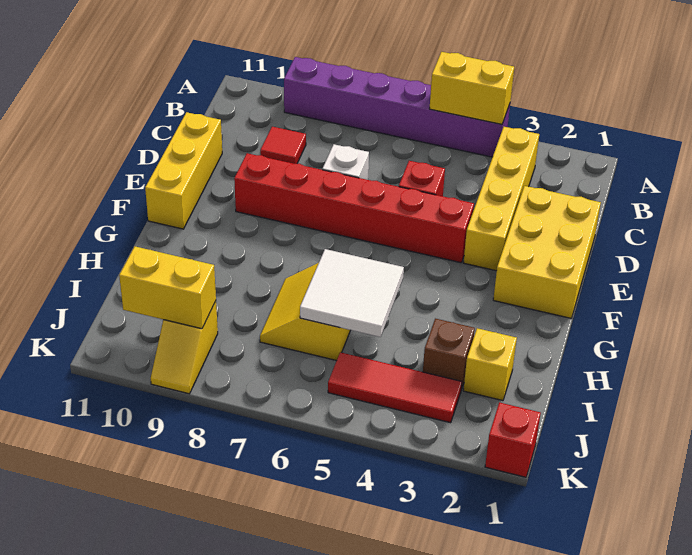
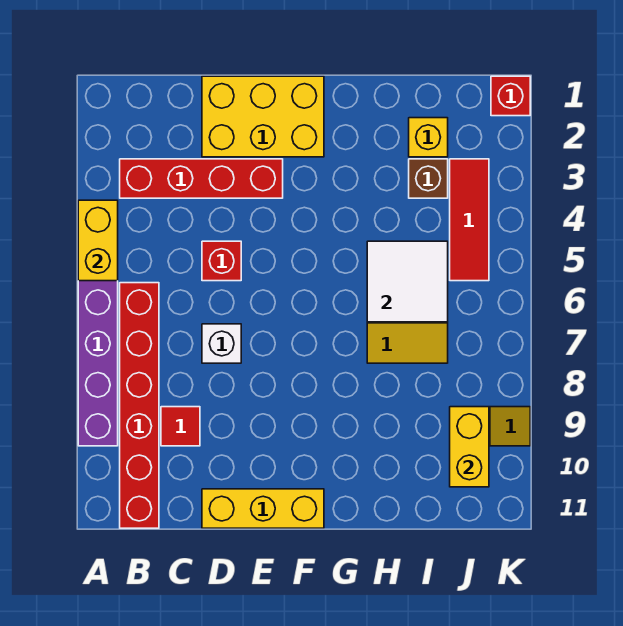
yellow brick B3:E3 level 1 -> red brick B3:E3 level 1
red brick E4:E9 level 1 -> red brick B6:B11 level 1

